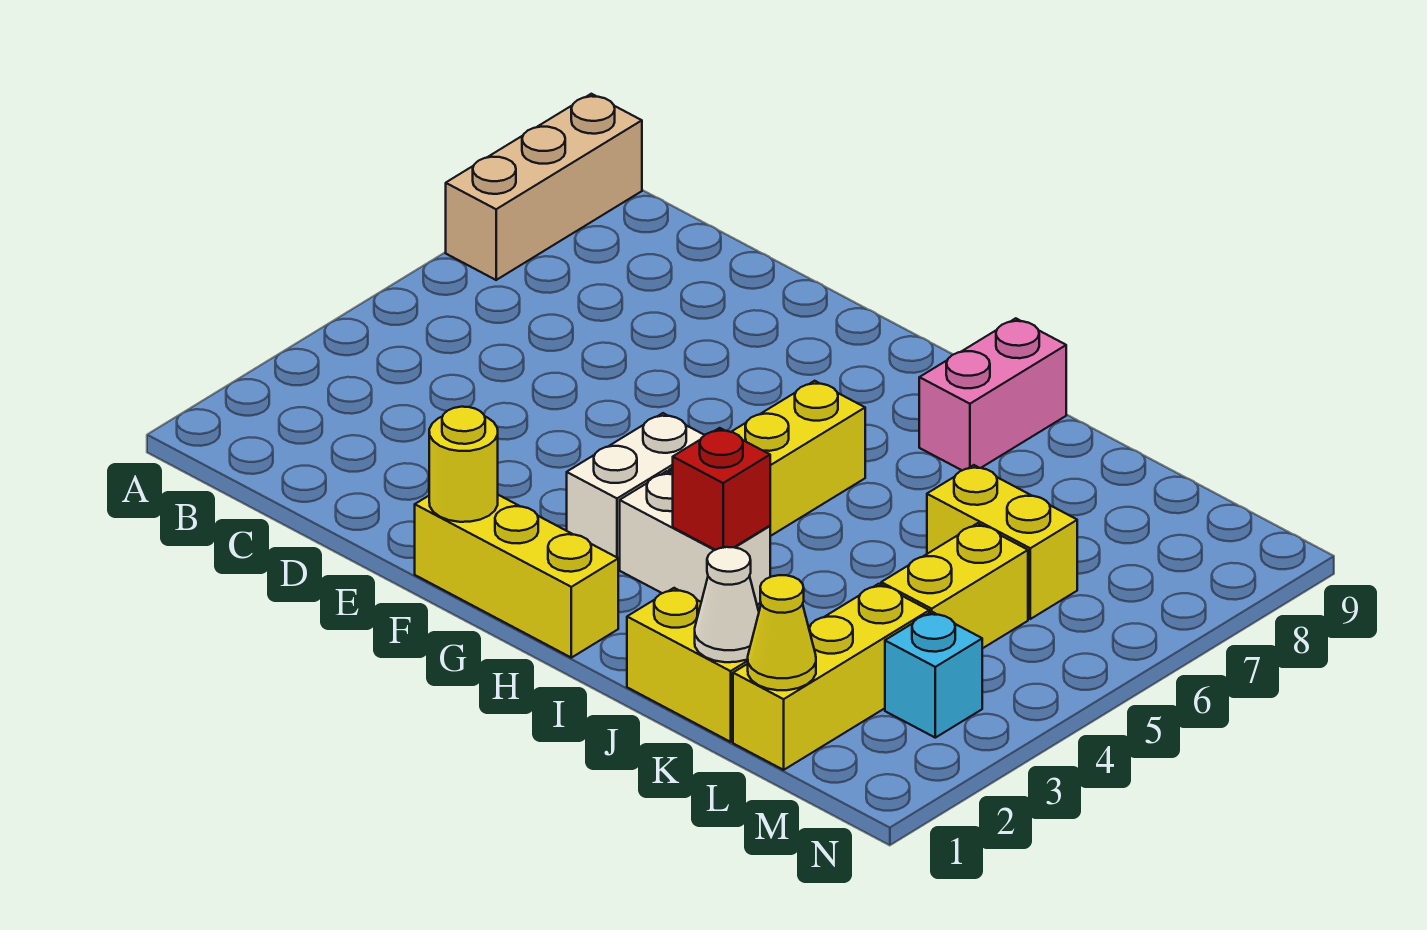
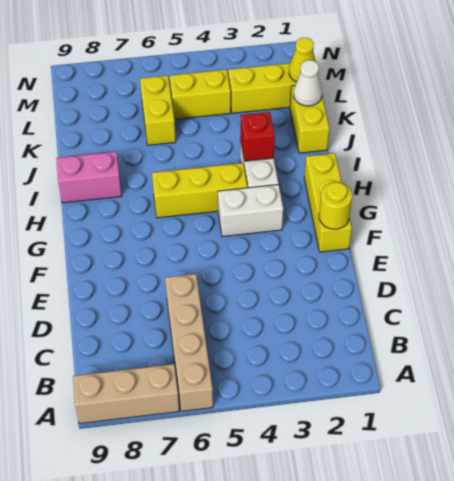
none -> tan brick A6:D6 level 1
cyan brick M3 level 1 -> none

